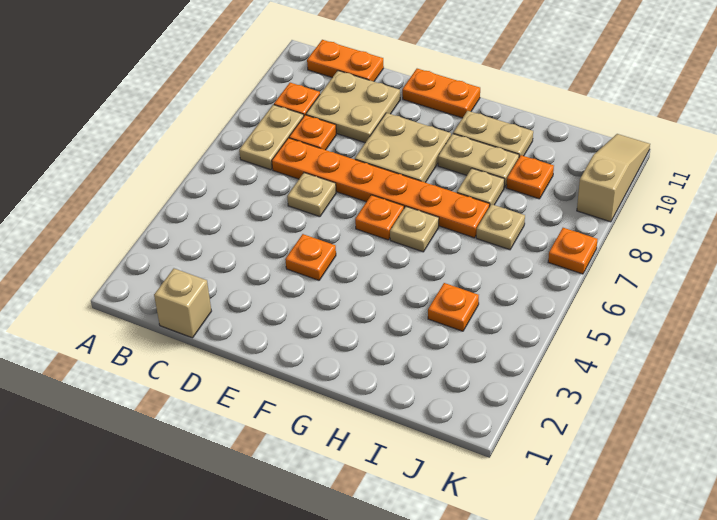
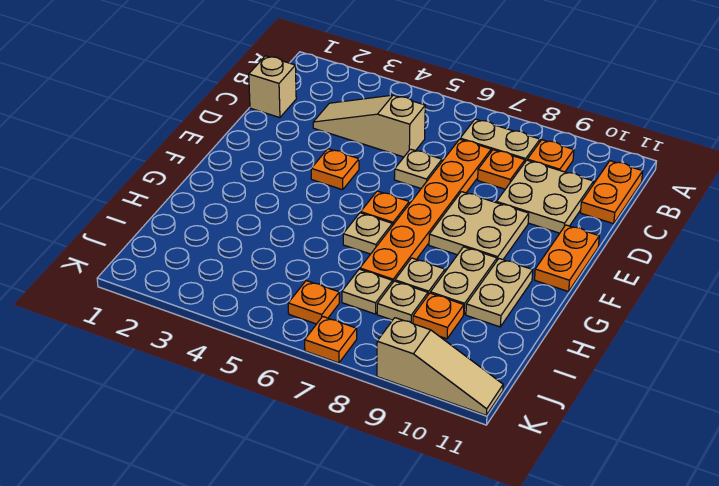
none -> tan slope C3:C5 level 1 top 5
orange plate I4 level 1 -> orange plate J6 level 1
none -> tan plate I8 level 1

